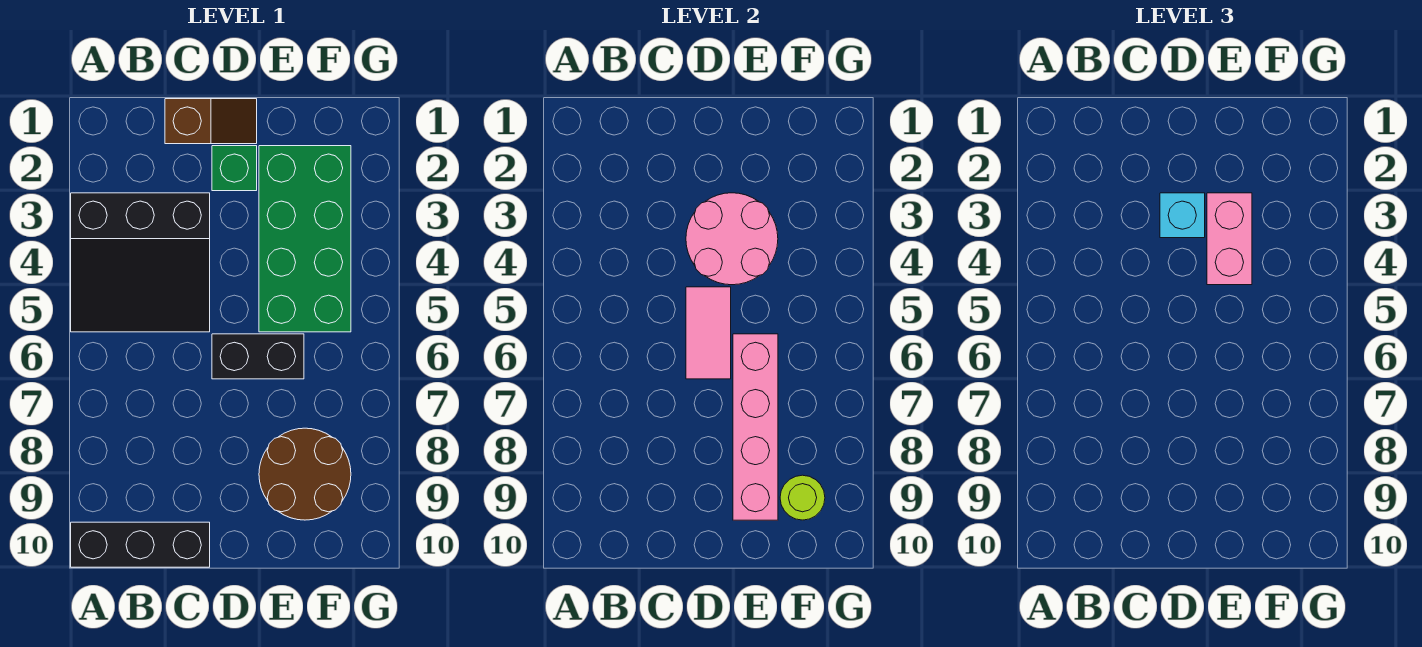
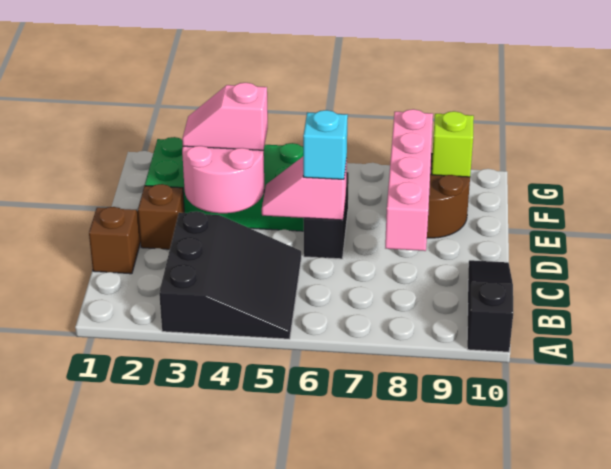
black brick A10:C10 level 1 -> black slope A10:C10 level 1 top A
green brick D2 level 1 -> brown brick D2 level 1
cyan brick D3 level 3 -> cyan brick D6 level 3
pink tile D5:D6 level 2 -> pink slope D5:D6 level 2 top 6
pink brick E3:E4 level 3 -> pink slope E3:E4 level 3 top 4
pink brick E6:E9 level 2 -> pink brick C8:F8 level 2
lime round brick F9 level 2 -> lime brick F9 level 2

